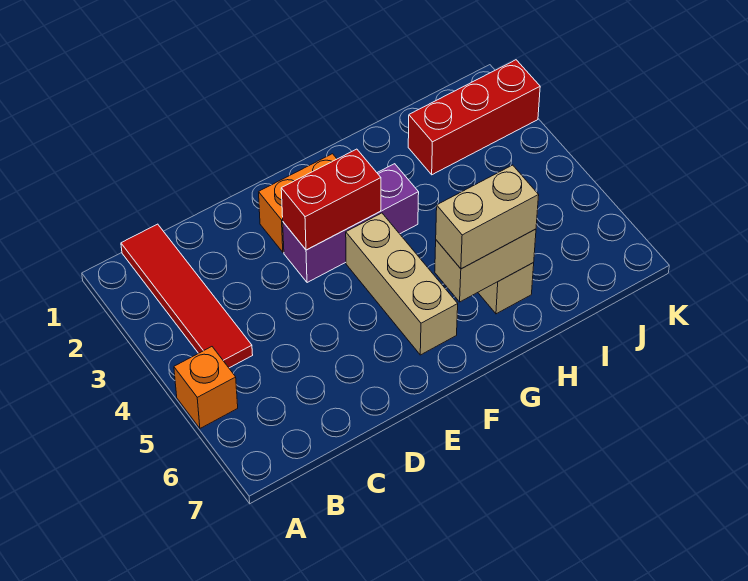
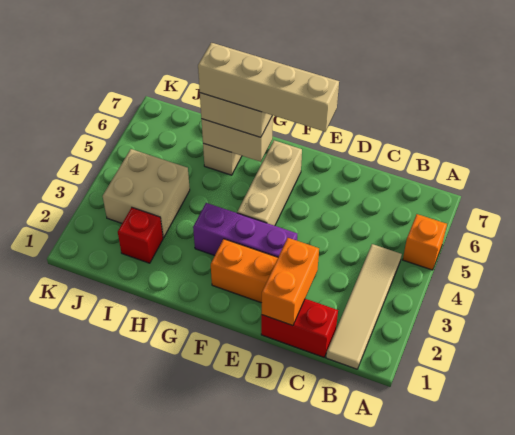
red tile B1:B4 level 1 -> tan tile B1:B4 level 1
none -> orange brick D1:D2 level 2
red brick E3:F3 level 2 -> red brick C1:D1 level 1
none -> tan brick E6:H6 level 4
red brick I2:K2 level 1 -> red brick I2 level 1
none -> tan brick I3:J4 level 1

